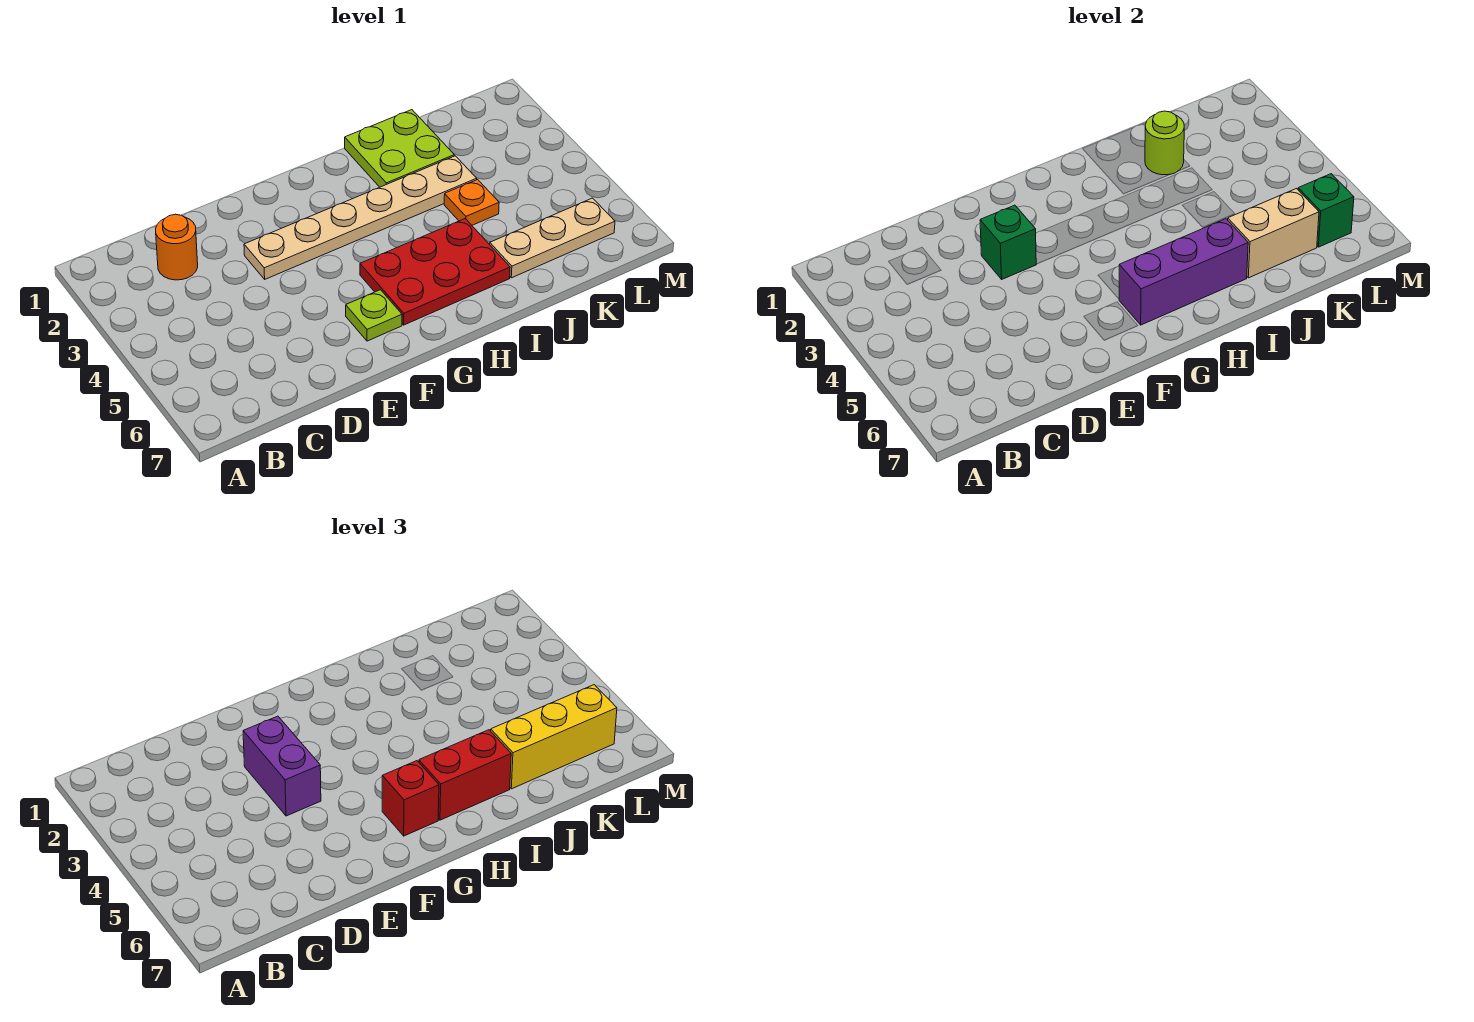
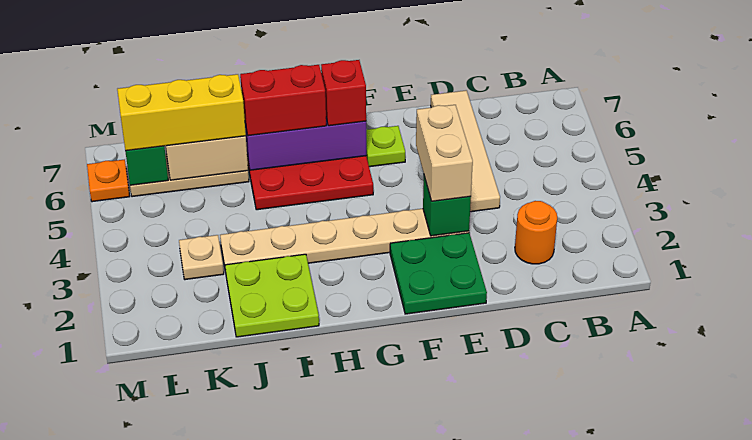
none -> tan tile D4:D7 level 1
none -> green plate E1:F2 level 1
purple brick E3:E4 level 3 -> tan brick E3:E4 level 3
lime round brick J2 level 2 -> none
orange plate J4 level 1 -> orange plate M6 level 1
none -> tan plate K3 level 1

